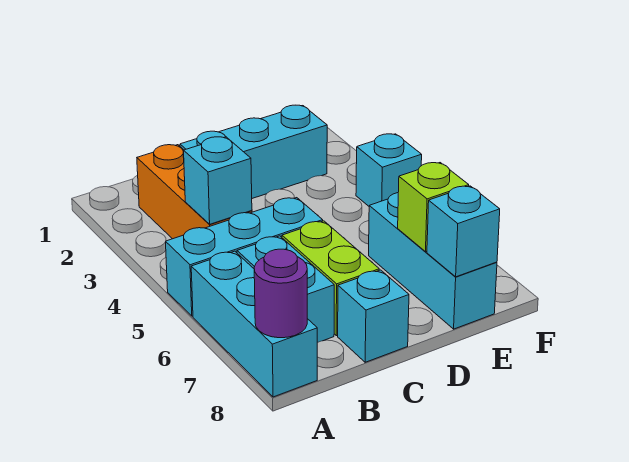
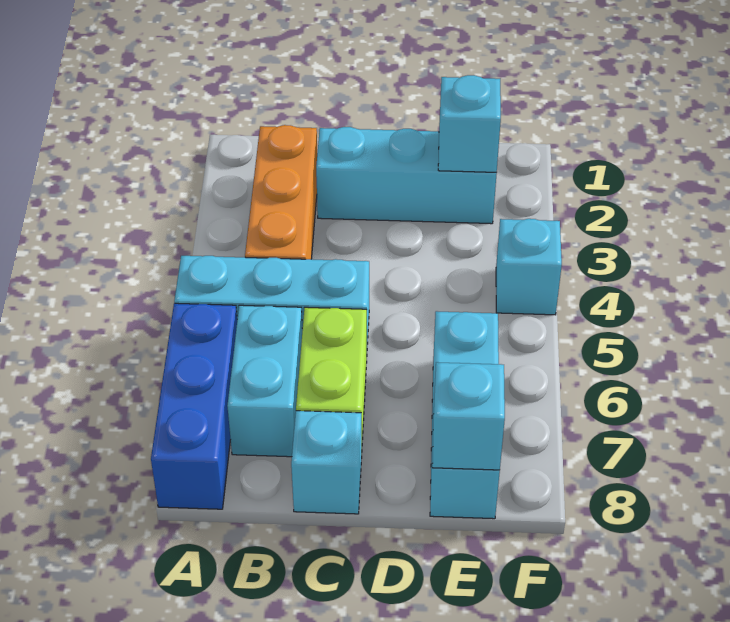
cyan brick A6:A8 level 1 -> blue brick A6:A8 level 1
purple round brick A8 level 2 -> none
cyan brick B4 level 2 -> cyan brick E2 level 2
lime brick E7 level 2 -> none

